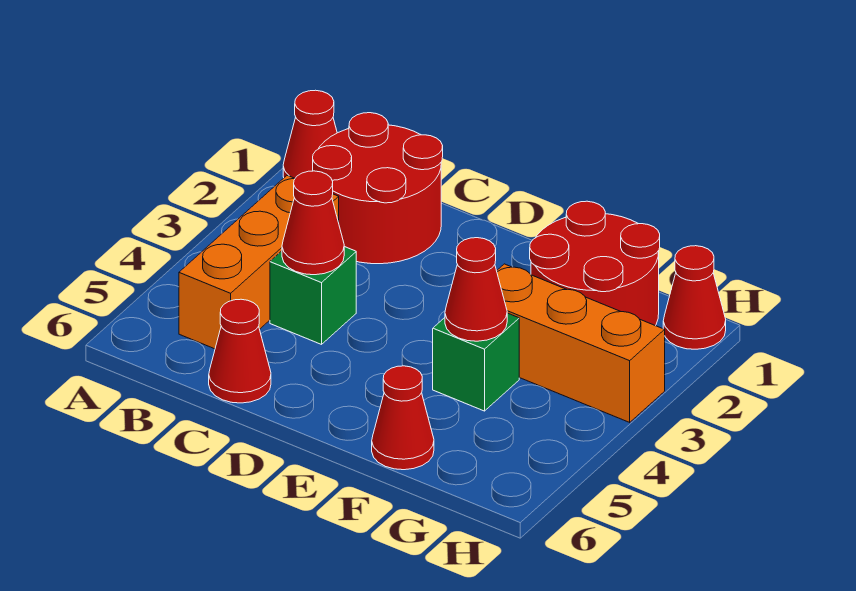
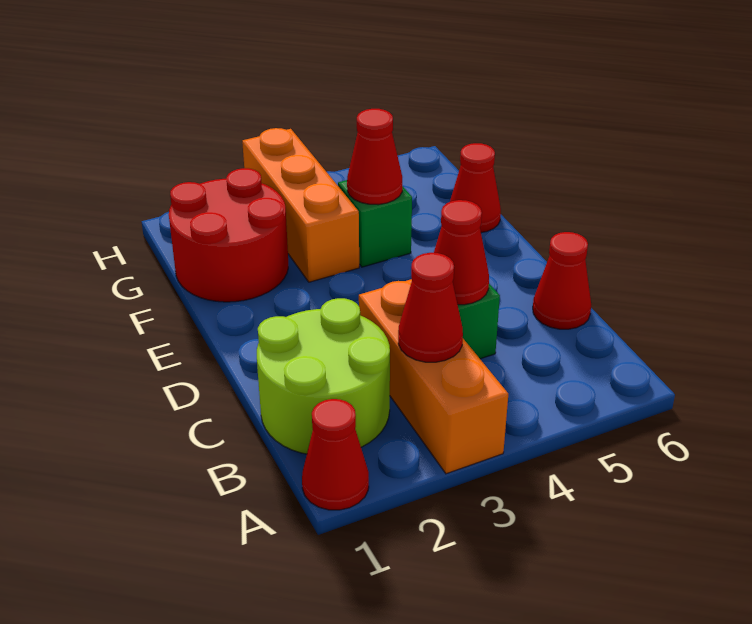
red round brick B1:C2 level 1 -> lime round brick B1:C2 level 1
orange brick B3:B5 level 1 -> orange brick A3:C3 level 1
red cone H1 level 1 -> red cone B3 level 2

